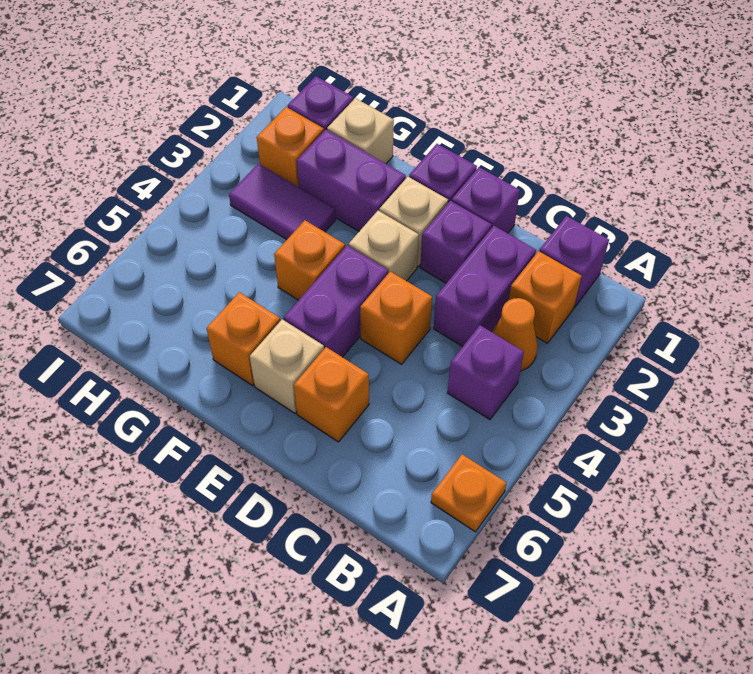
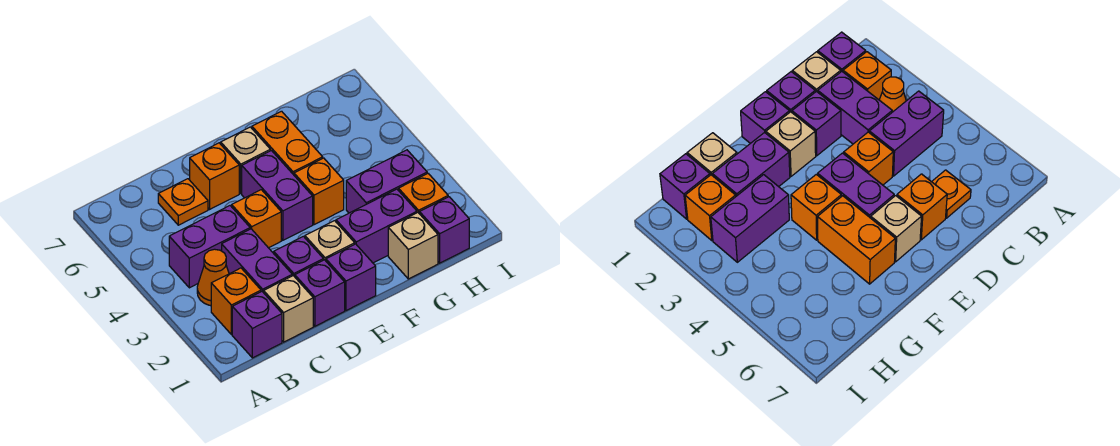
orange plate A6 level 1 -> orange plate C6 level 1
purple brick B4 level 1 -> purple brick B4:C4 level 1
tan brick E3 level 1 -> tan brick C1 level 1
orange brick F6 level 1 -> orange brick F5:F6 level 1
purple tile G3:H3 level 1 -> purple brick G3:H3 level 1

